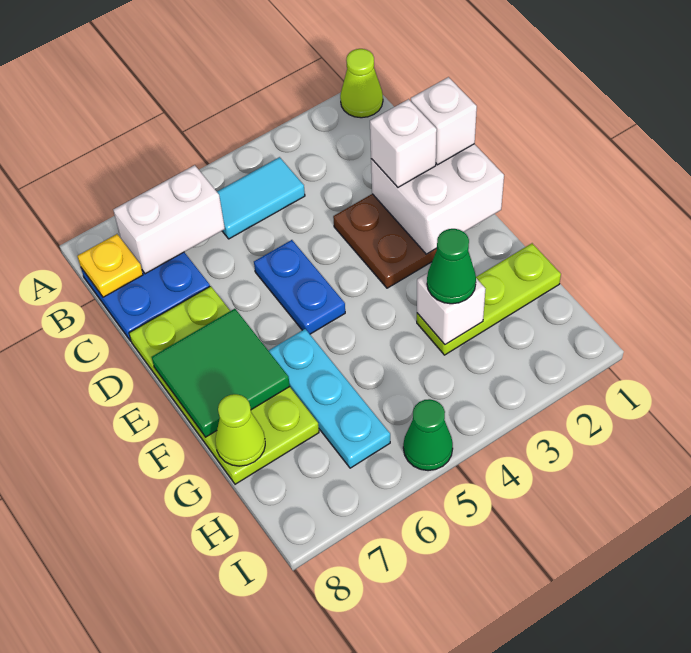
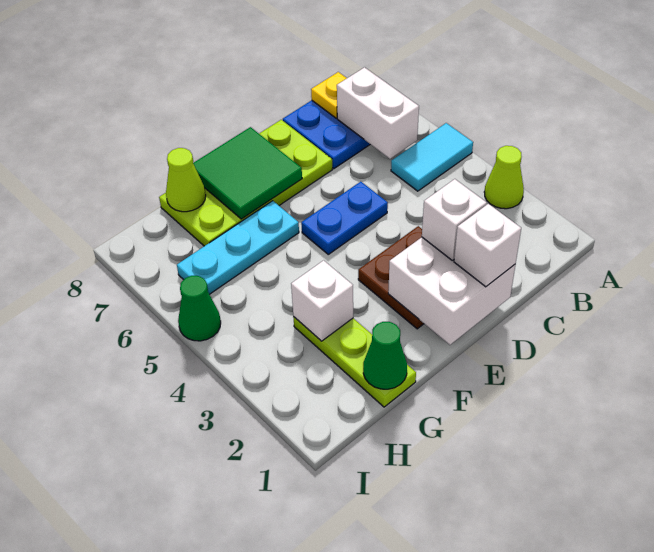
lime cone A1 level 1 -> lime cone A3 level 1
cyan tile B4:B5 level 1 -> cyan tile A5:B5 level 1
green cone G3 level 3 -> green cone G1 level 2

